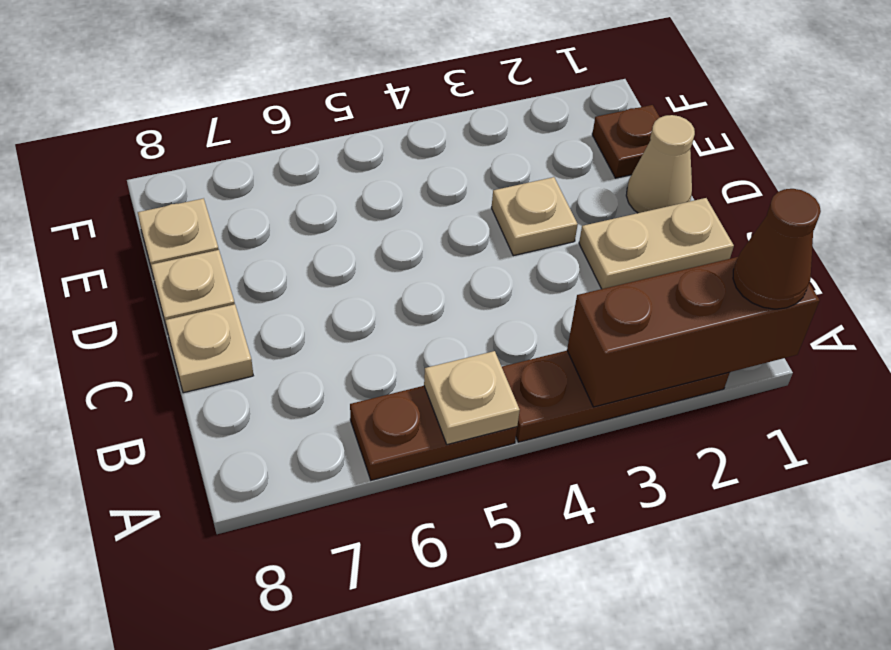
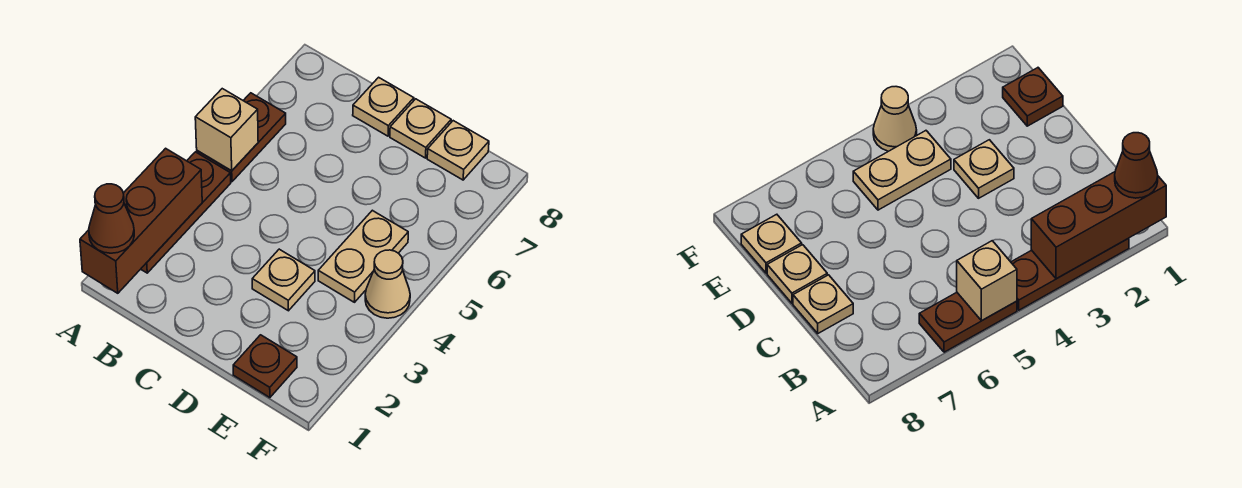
tan plate A5 level 2 -> tan brick A5 level 2
tan plate C1:C2 level 1 -> tan plate E4:E5 level 1
tan cone D1 level 1 -> tan cone F4 level 1

